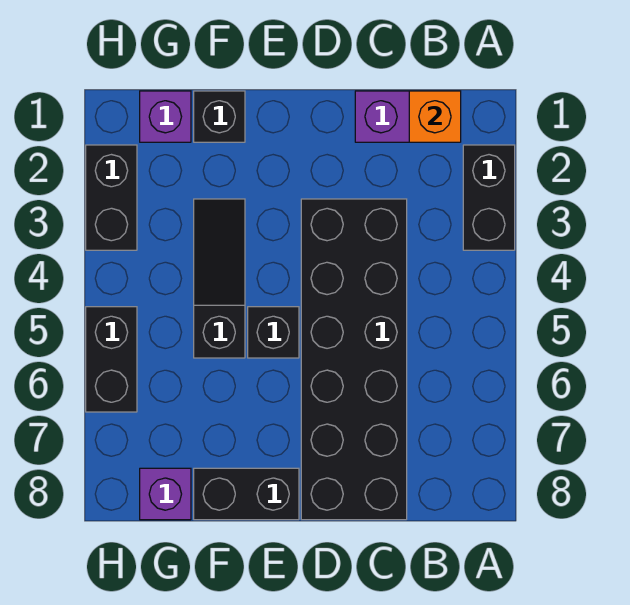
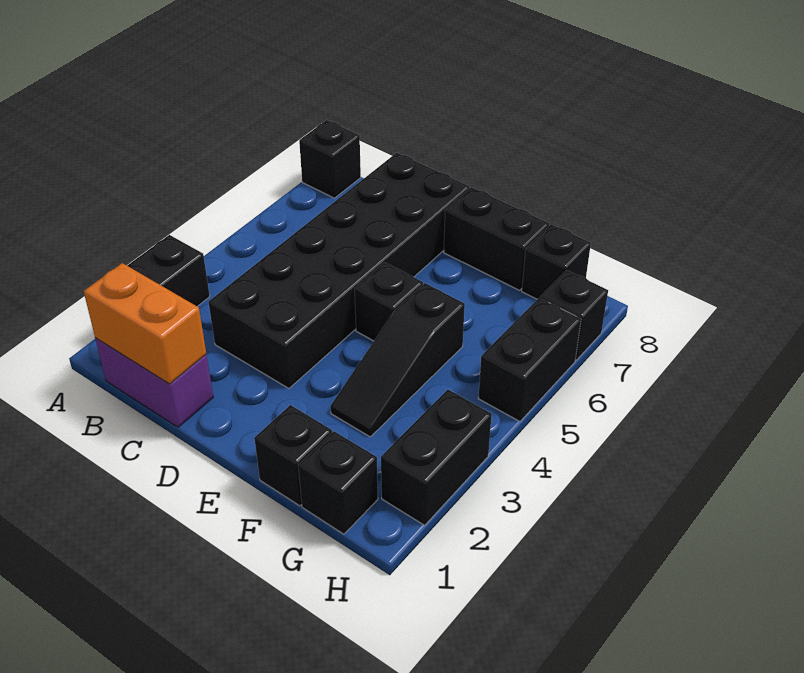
none -> black brick A8 level 1
orange brick B1 level 2 -> orange brick B1:C1 level 2
purple brick G1 level 1 -> black brick G1 level 1
purple brick G8 level 1 -> black brick G8 level 1
none -> black brick H7 level 1

